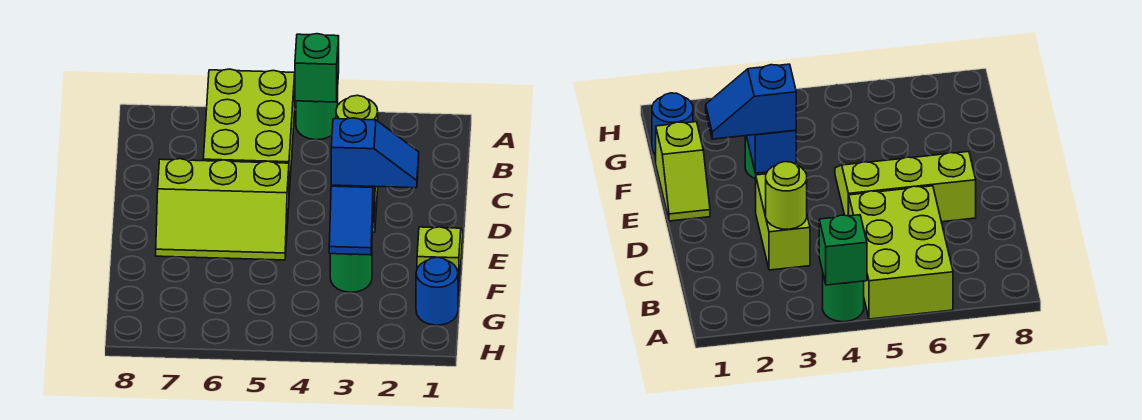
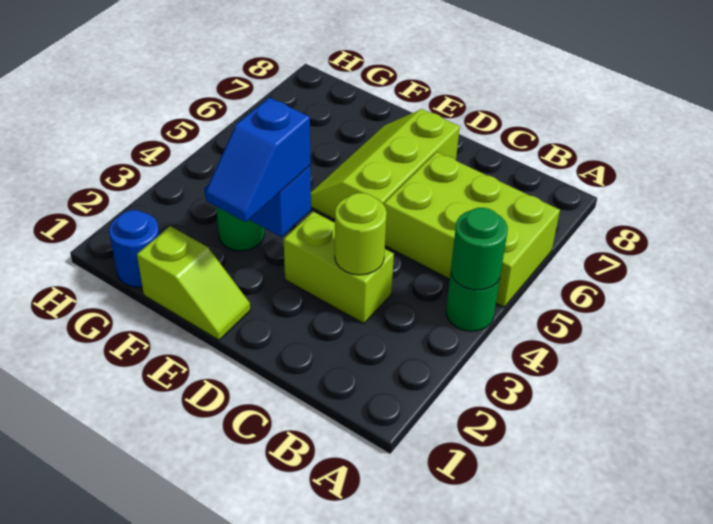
green brick A4 level 2 -> green round brick A4 level 2

